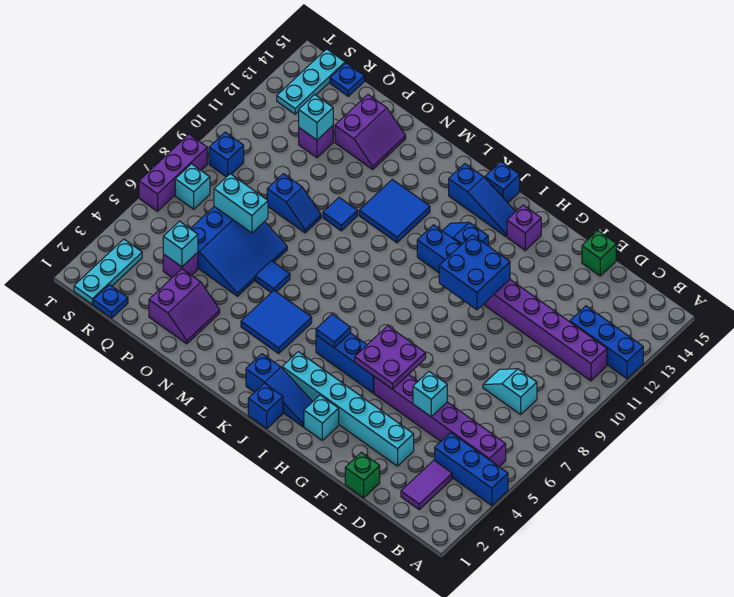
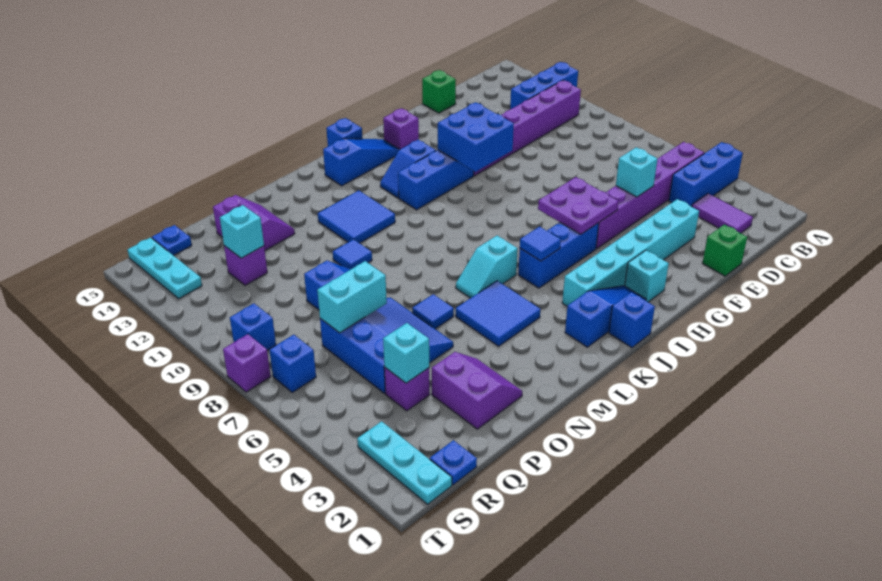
cyan slope C8:D8 level 1 top C -> cyan slope K6:L6 level 1 top K
cyan brick S7 level 1 -> blue brick S7 level 1
purple brick T6:T8 level 1 -> purple brick T8 level 1

